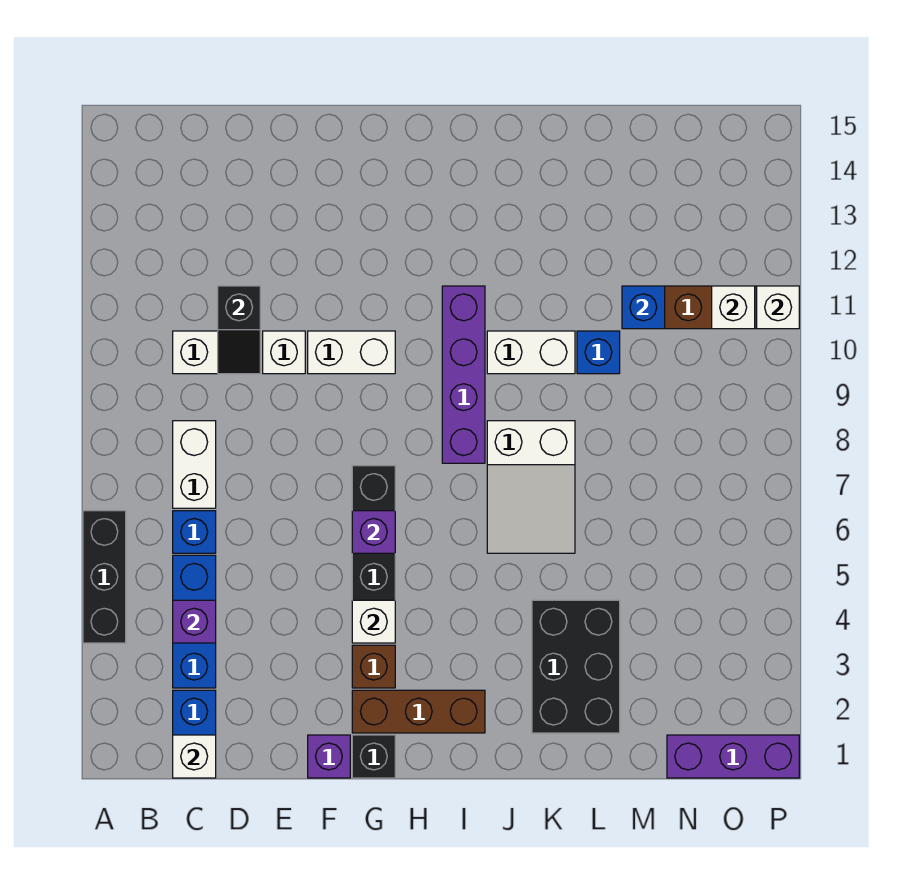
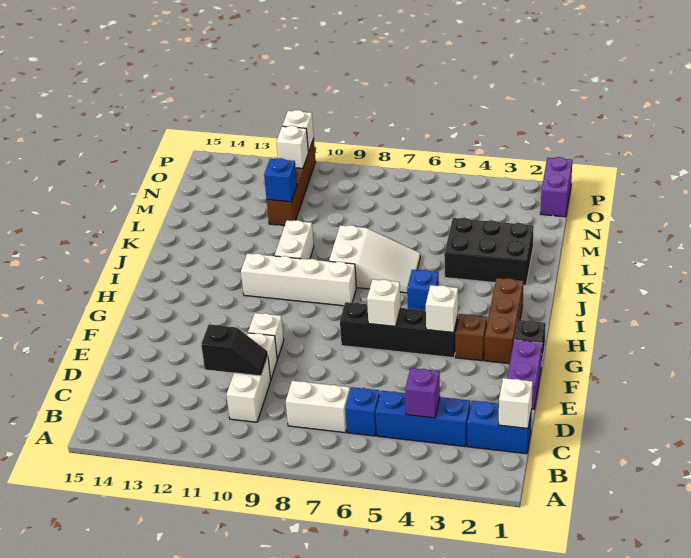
black brick A4:A6 level 1 -> none
purple brick F1 level 1 -> purple brick E1:F1 level 1
white brick F10:G10 level 1 -> white brick F10 level 1
purple brick G6 level 2 -> white brick G6 level 2
purple brick I8:I11 level 1 -> white brick I8:I11 level 1
blue brick L10 level 1 -> blue brick I5 level 1
purple brick N1:P1 level 1 -> purple brick O1:P1 level 1

